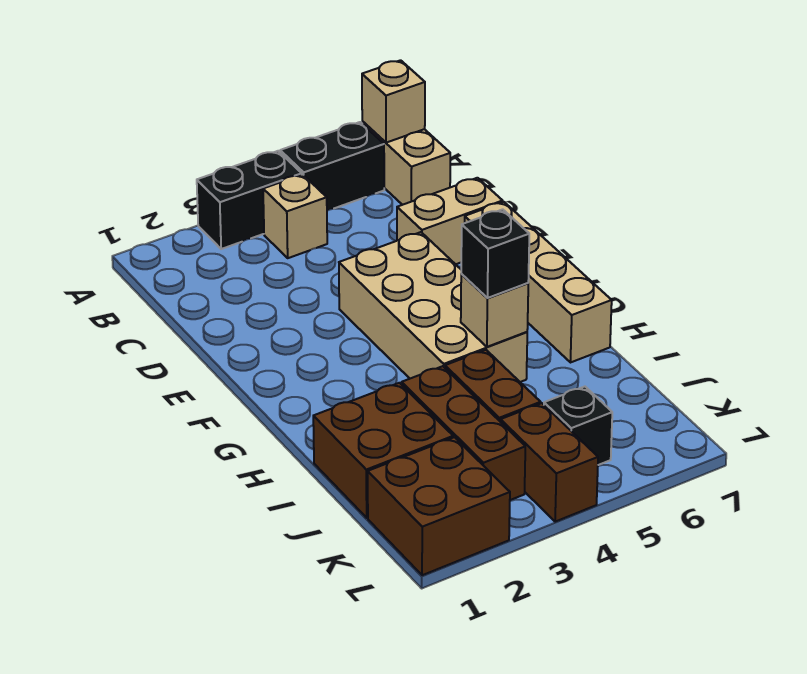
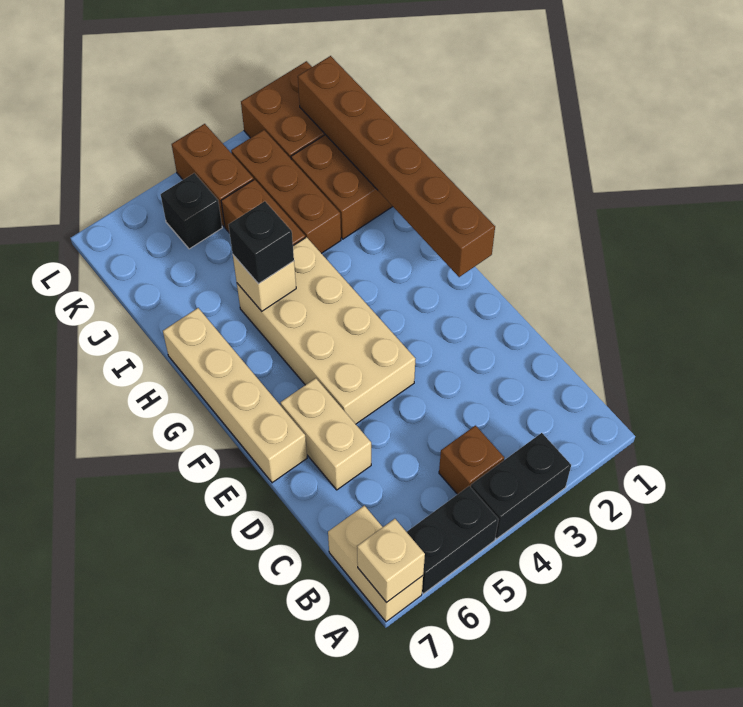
tan brick B4 level 1 -> brown brick B4 level 1
tan brick D6:D7 level 1 -> tan brick D6:E6 level 1
none -> brown brick F1:K1 level 2

